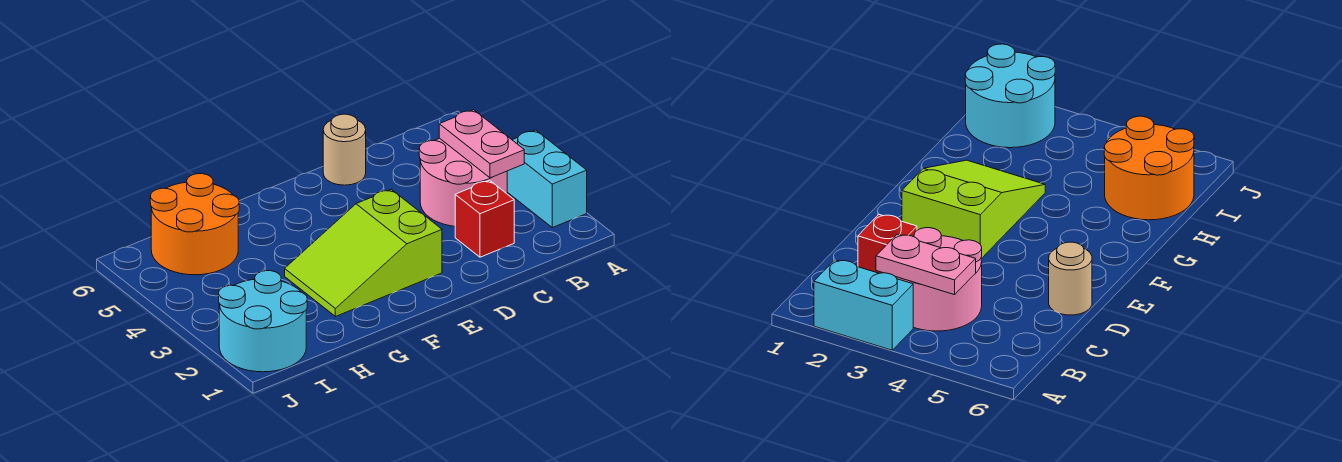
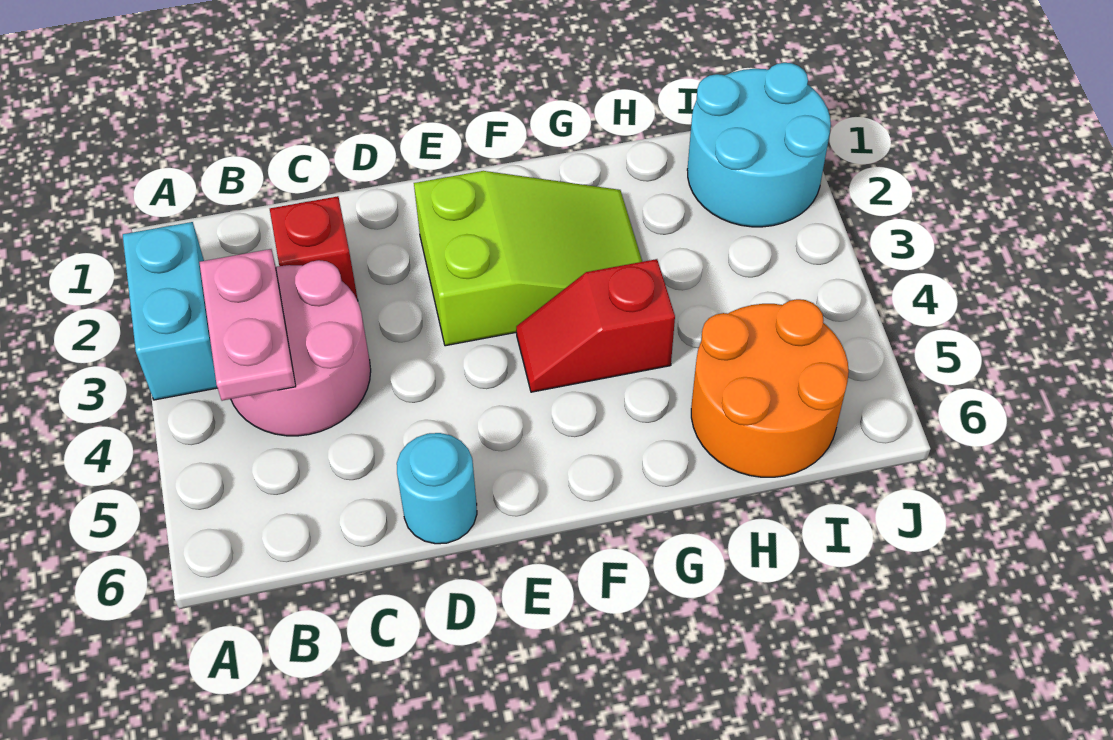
tan round brick D6 level 1 -> cyan round brick D6 level 1
none -> red slope F4:G4 level 1 top G

